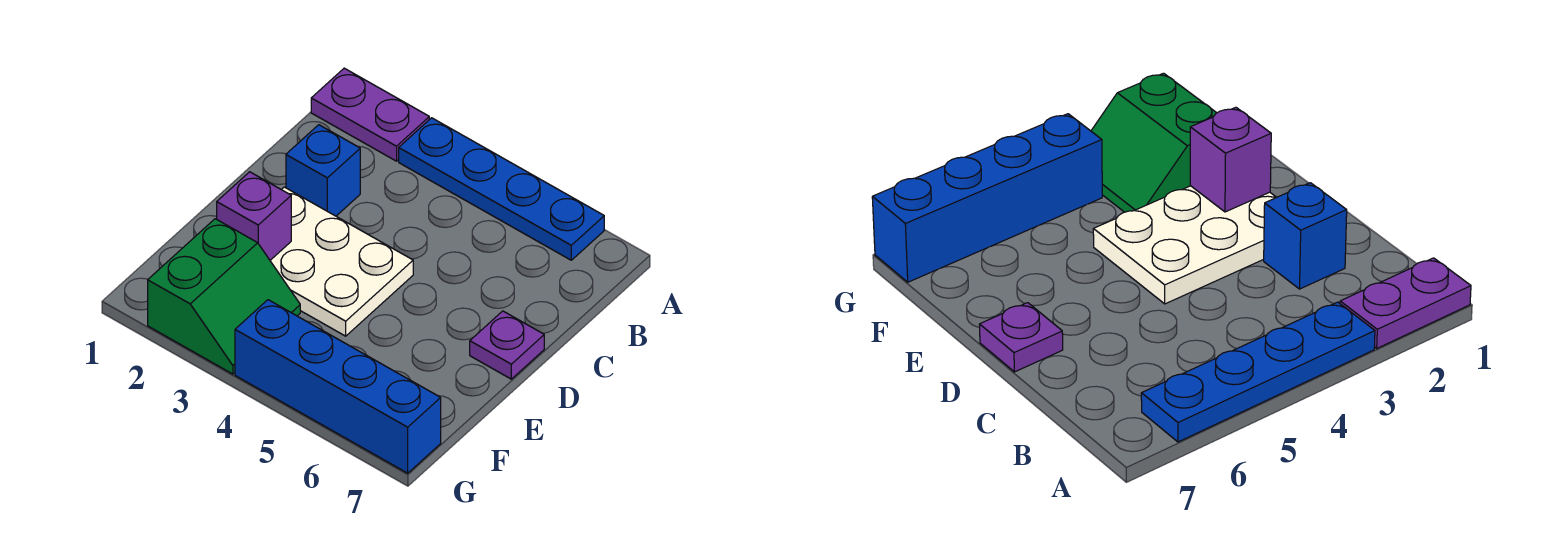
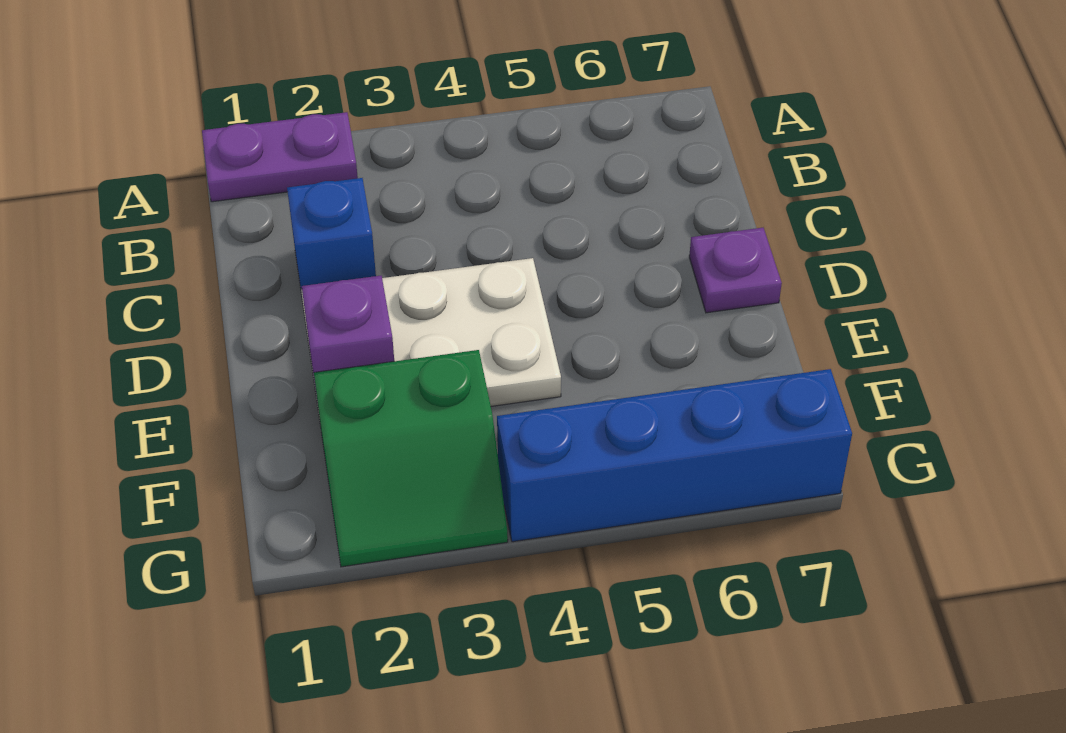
blue plate A3:A6 level 1 -> none
green slope F2:G3 level 1 top 2 -> green slope F2:G3 level 1 top F

